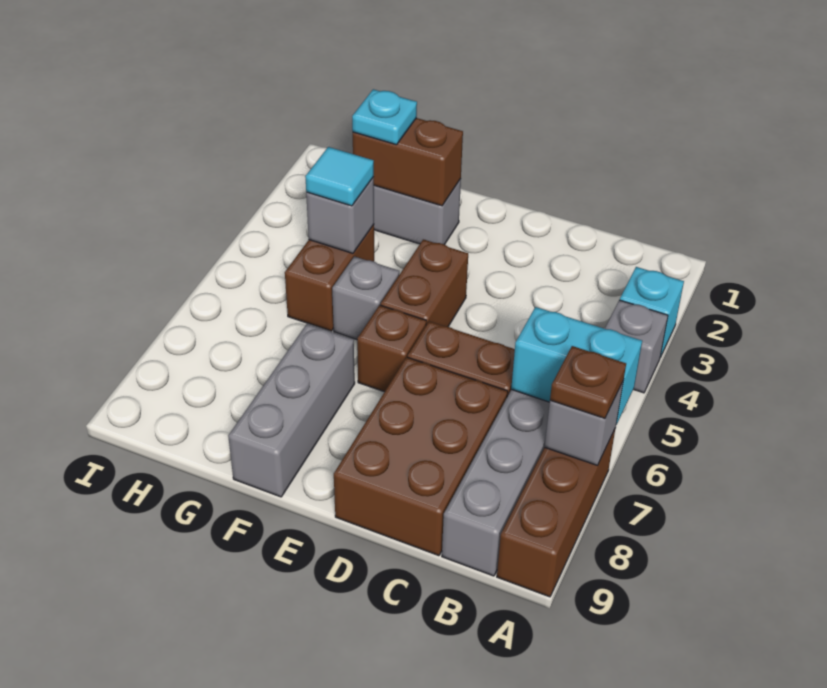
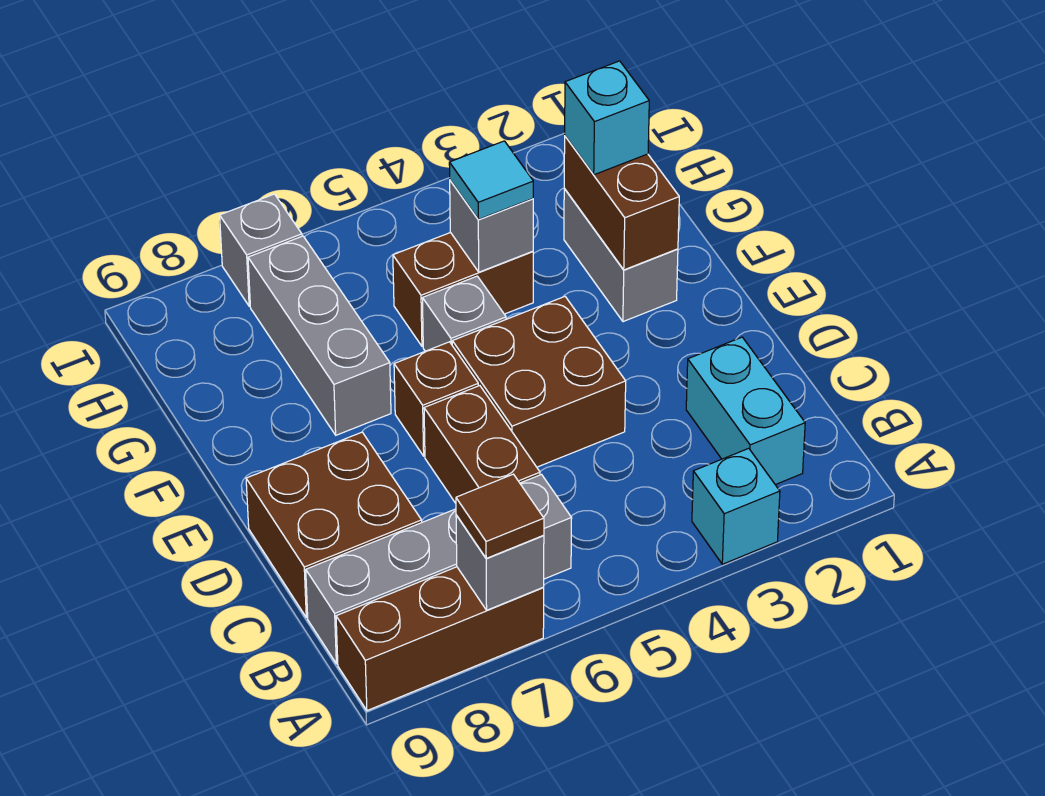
grey brick A4 level 1 -> grey brick I7 level 1
cyan brick A6:B6 level 2 -> cyan brick B2:C2 level 1
brown plate A7 level 3 -> brown tile A7 level 3
brown brick C7:D9 level 1 -> brown brick C8:D9 level 1
brown brick E4:E5 level 1 -> brown brick D4:E5 level 1
grey brick F7:F9 level 1 -> grey brick F7:H7 level 1
cyan plate G2 level 3 -> cyan brick G2 level 3

